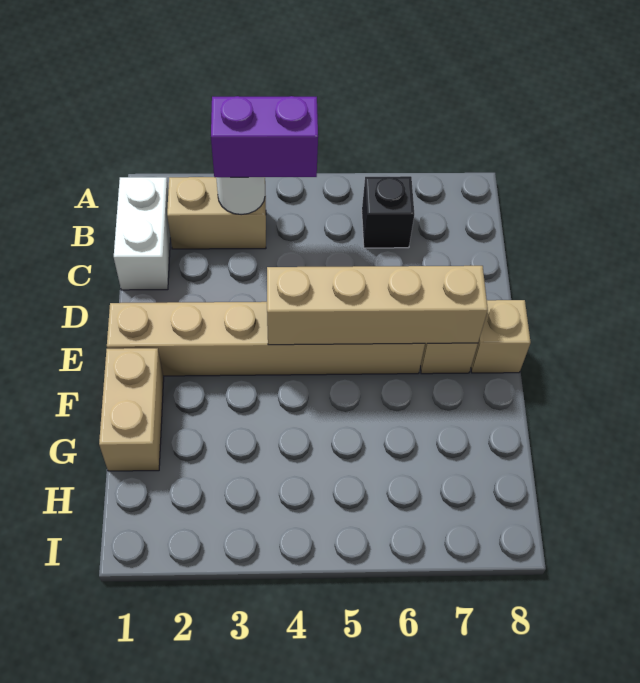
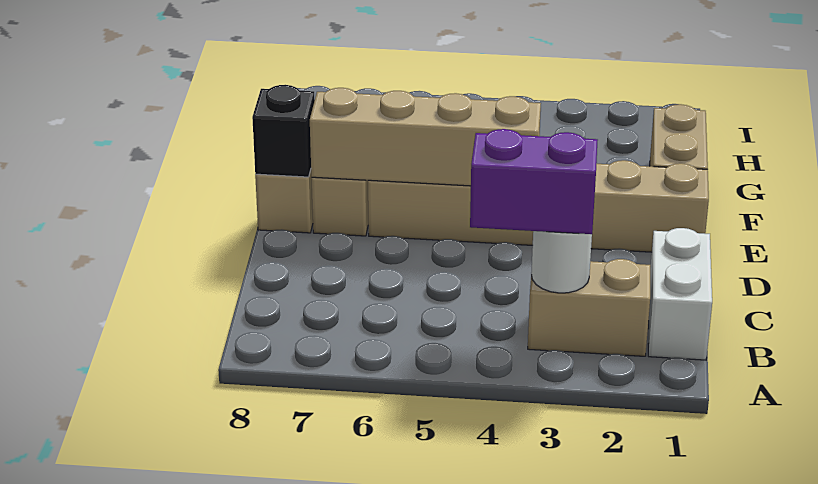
black brick B6 level 1 -> black brick E8 level 2

